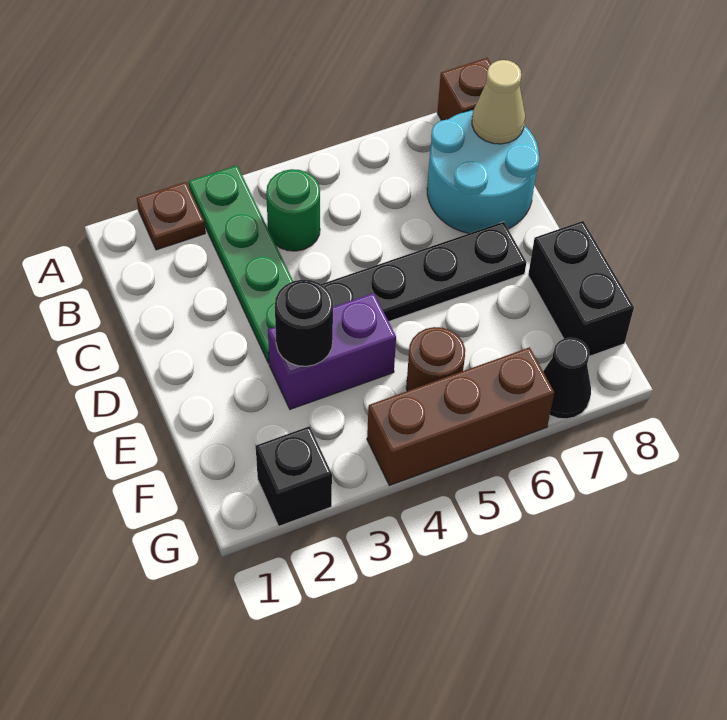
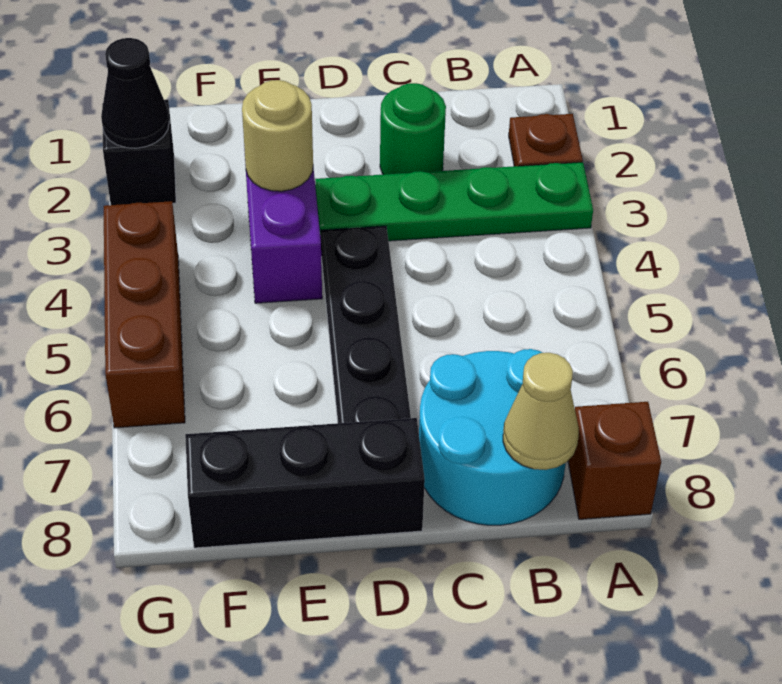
green round brick B4 level 1 -> green round brick C2 level 1
black round brick E3 level 2 -> tan round brick E3 level 2
black brick E8:F8 level 1 -> black brick D8:F8 level 1
brown round brick F5 level 1 -> none
black cone G7 level 1 -> black cone G2 level 2

